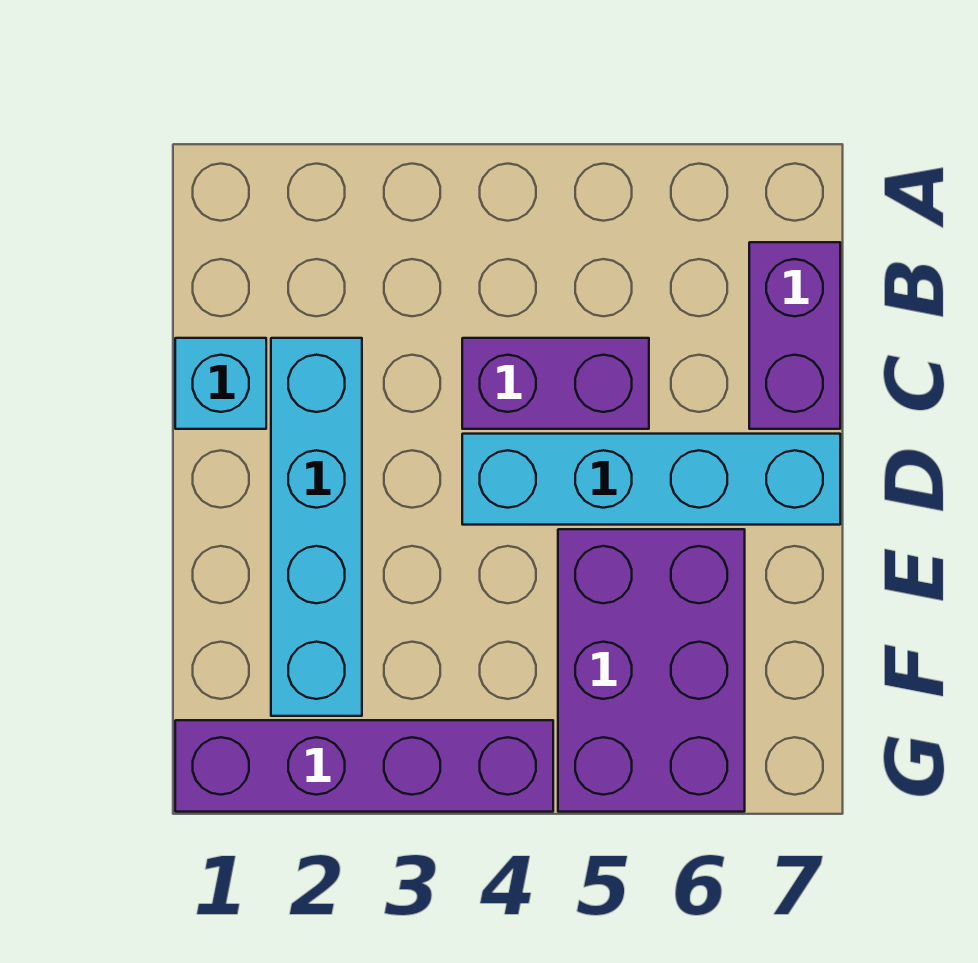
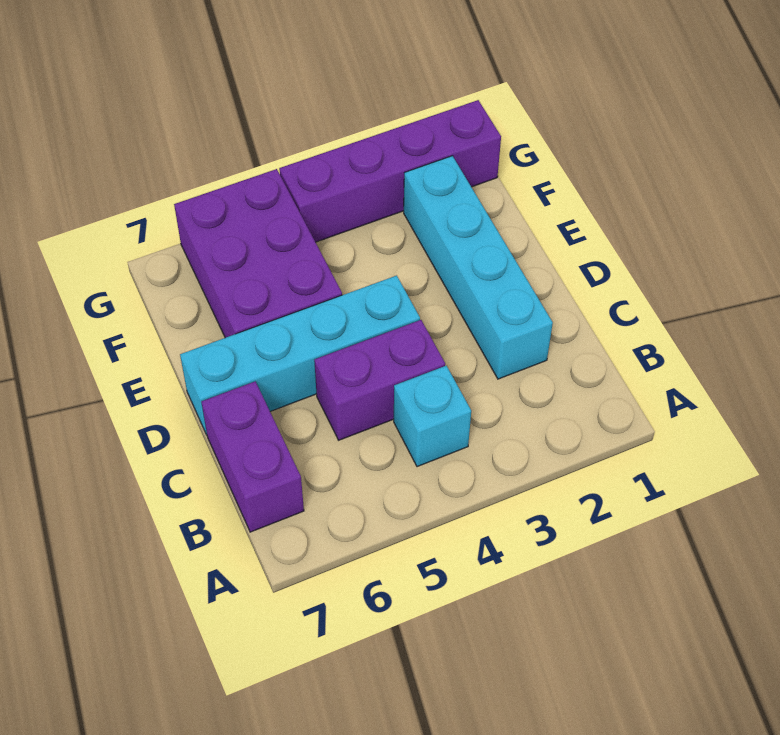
cyan brick C1 level 1 -> cyan brick B4 level 1

